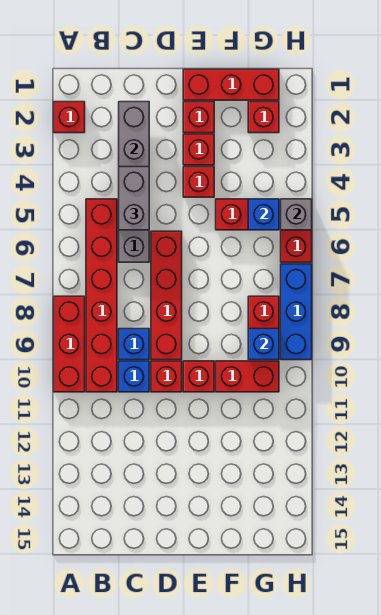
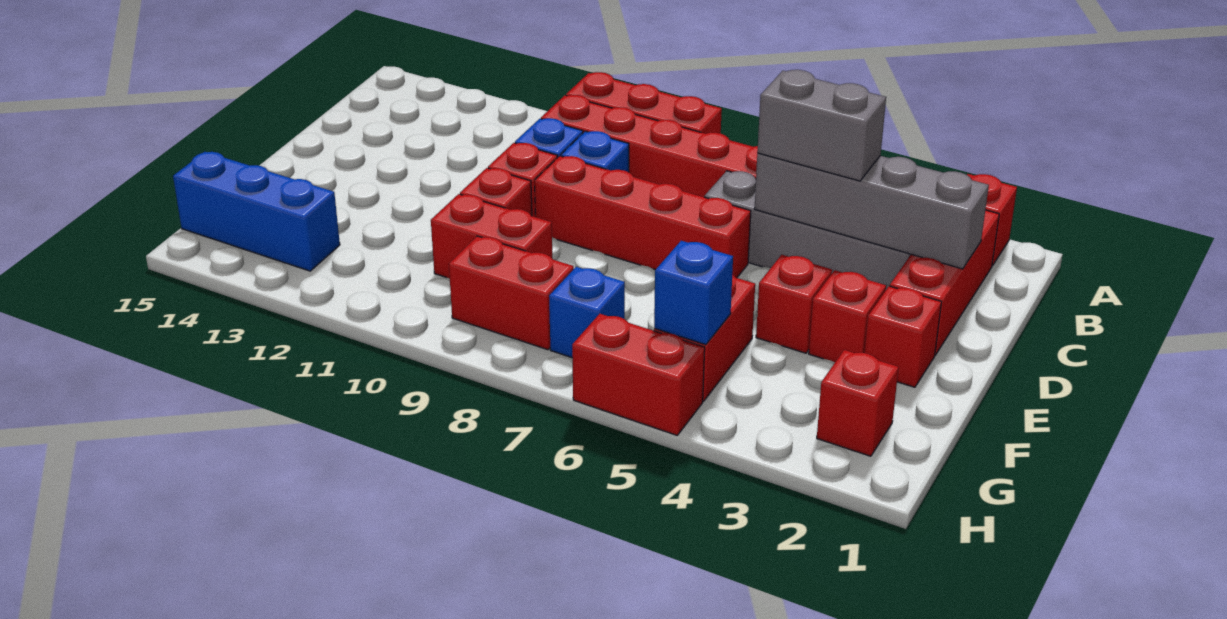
red brick E1:G1 level 1 -> red brick B2:D2 level 1
red brick F10:G10 level 1 -> red brick F9:F10 level 1
blue brick G9 level 2 -> blue brick G7 level 1
grey brick H5 level 2 -> none
blue brick H7:H9 level 1 -> blue brick G13:G15 level 1

